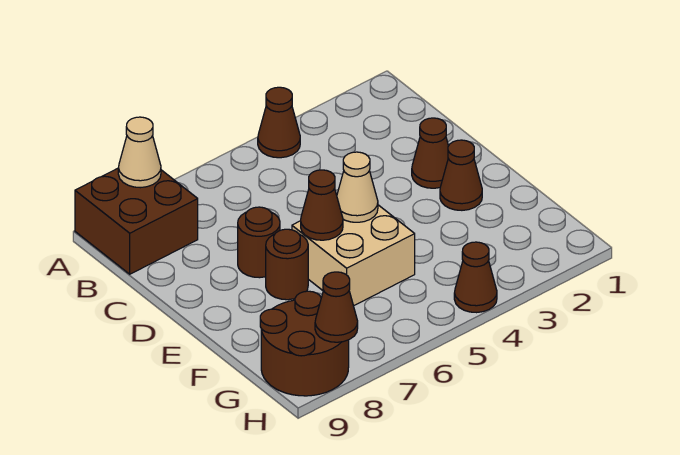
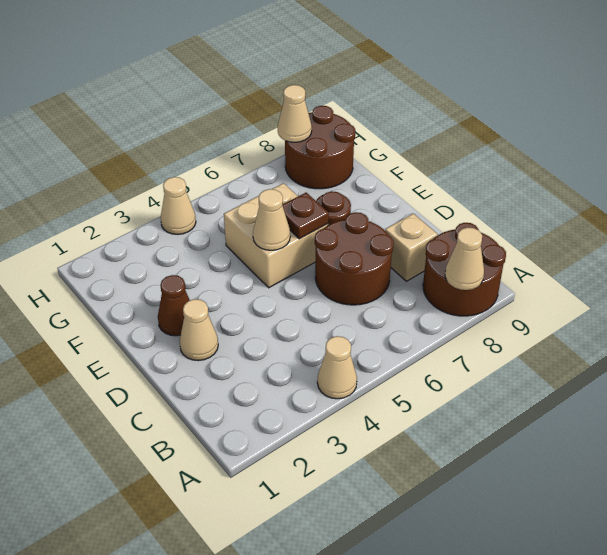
brown cone A4 level 1 -> tan cone A4 level 1
brown brick A8:B9 level 1 -> brown round brick A8:B9 level 1
none -> tan brick C8 level 1
brown cone D2 level 1 -> tan cone D2 level 1
brown round brick D7 level 1 -> brown round brick C6:D7 level 1
brown cone E6 level 2 -> brown plate E6 level 2
brown cone H4 level 1 -> tan cone H4 level 1
brown cone H8 level 2 -> tan cone H8 level 2

